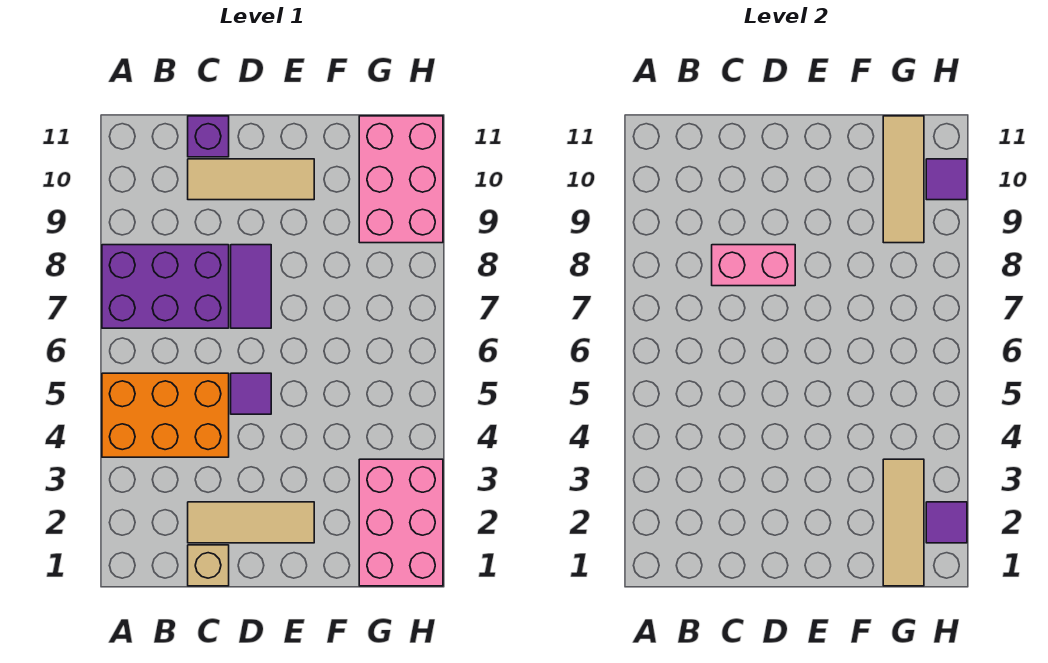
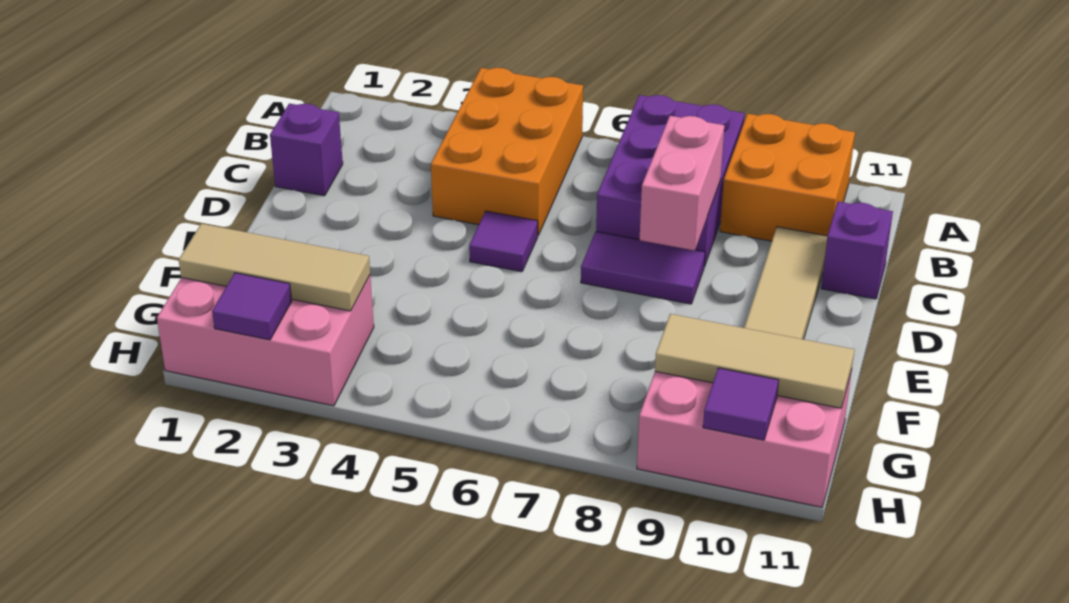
none -> orange brick A9:B10 level 1
tan brick C1 level 1 -> purple brick C1 level 1
tan tile C2:E2 level 1 -> none

